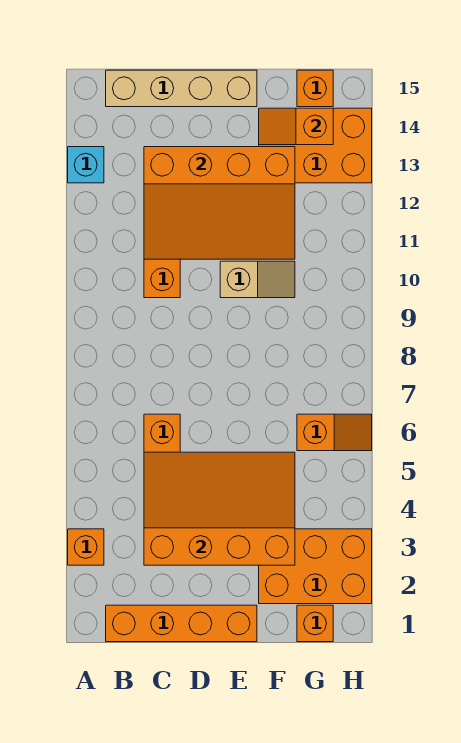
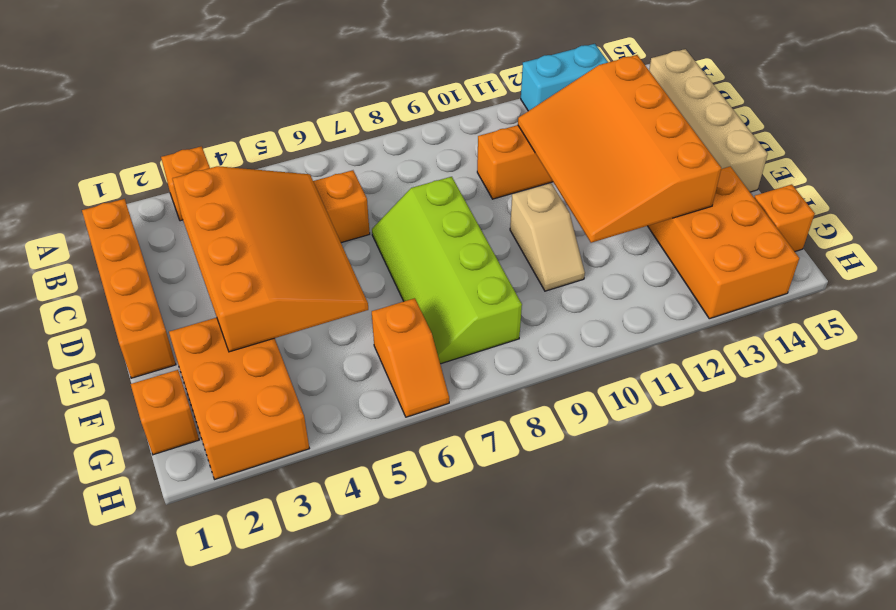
cyan brick A13 level 1 -> cyan brick A12:A13 level 1
none -> lime slope D7:G8 level 1 top 8
orange slope F14:G14 level 2 top G -> none

